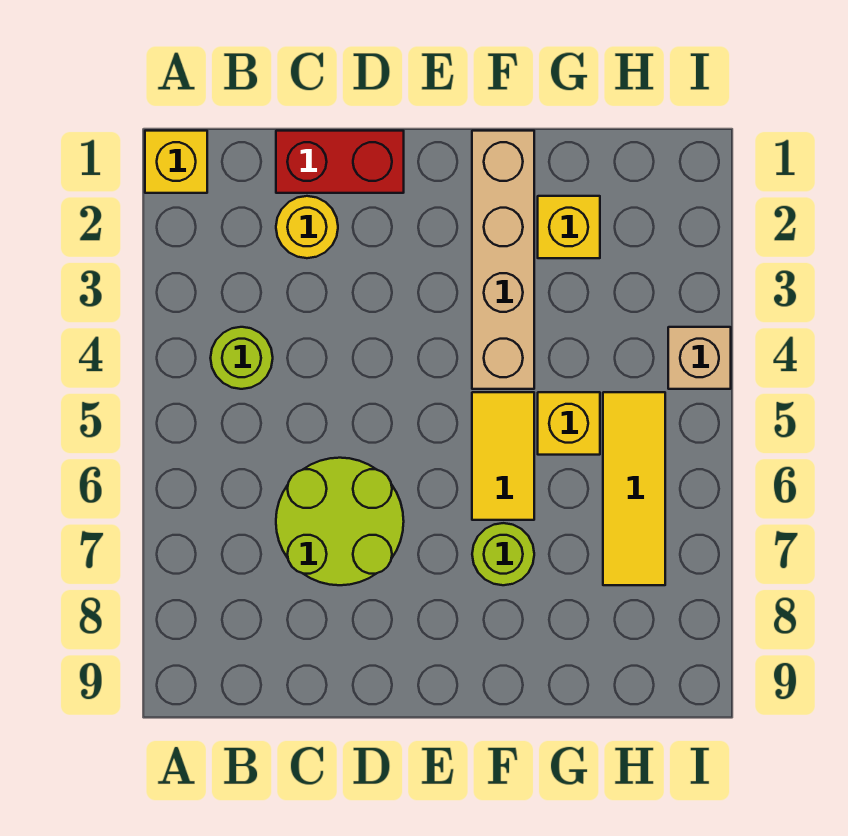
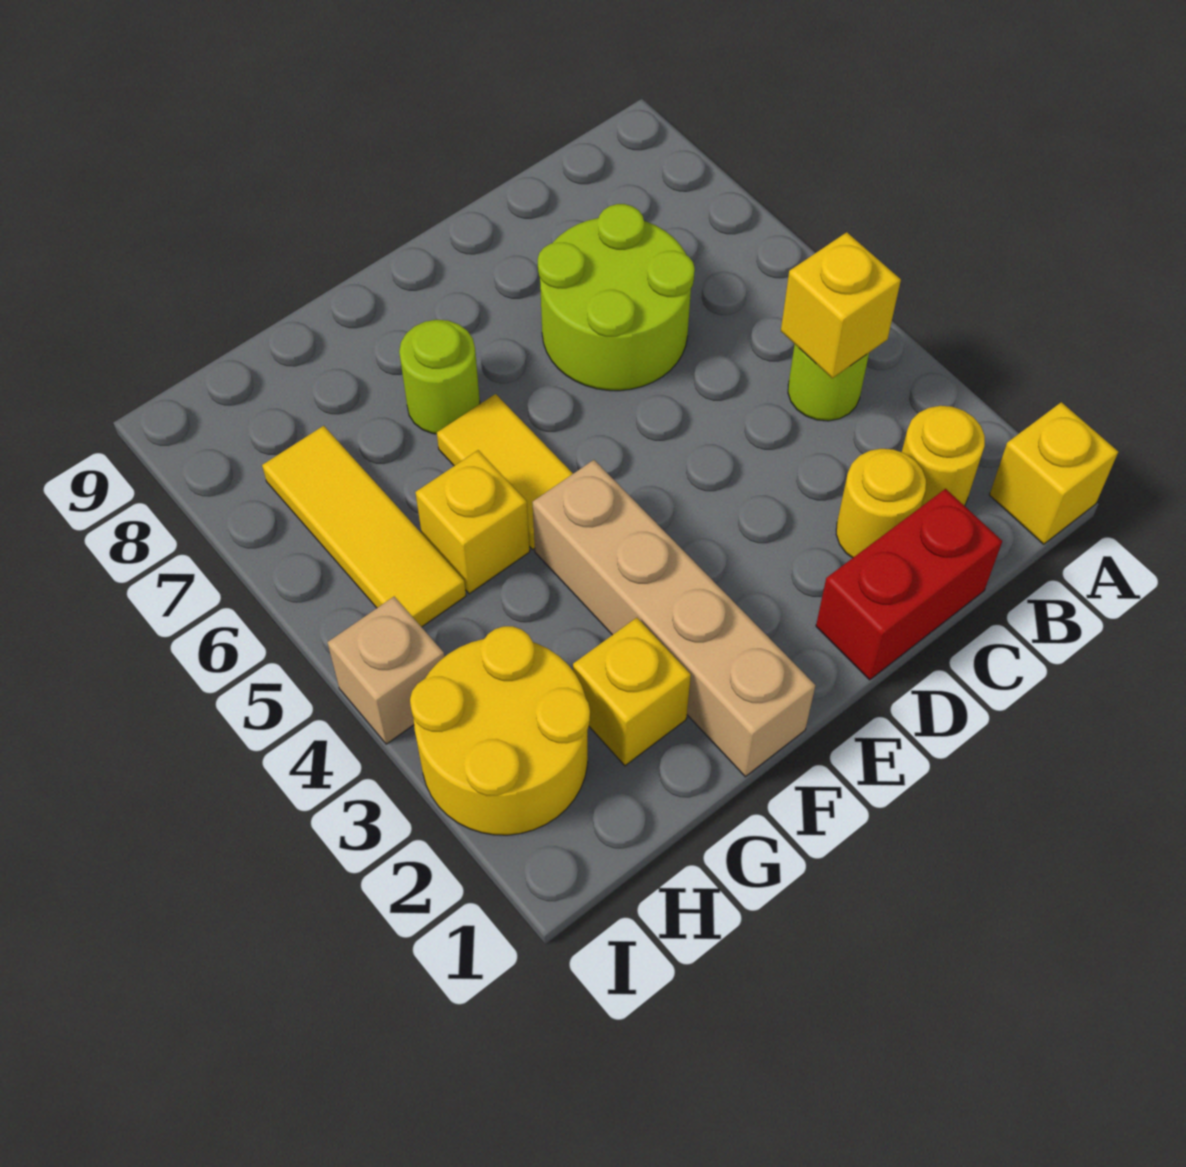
none -> yellow round brick B2 level 1
none -> yellow brick B4 level 2
none -> yellow round brick H2:I3 level 1

